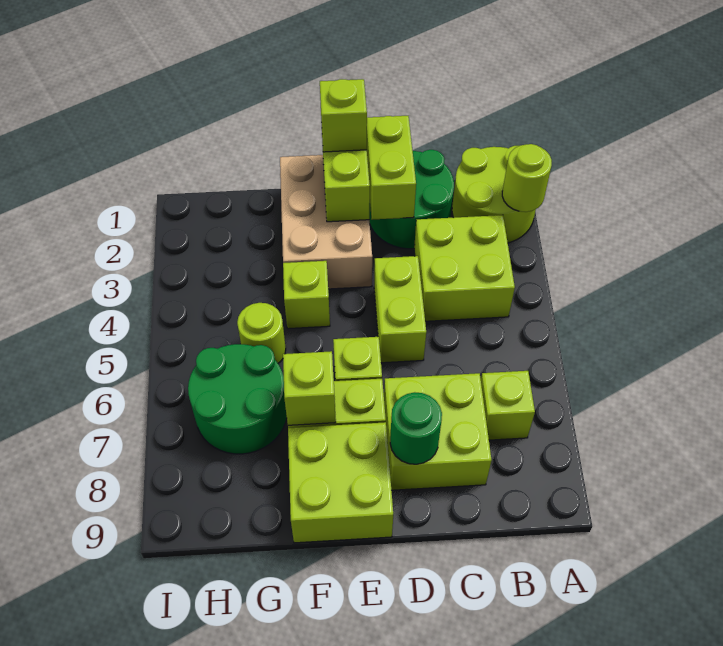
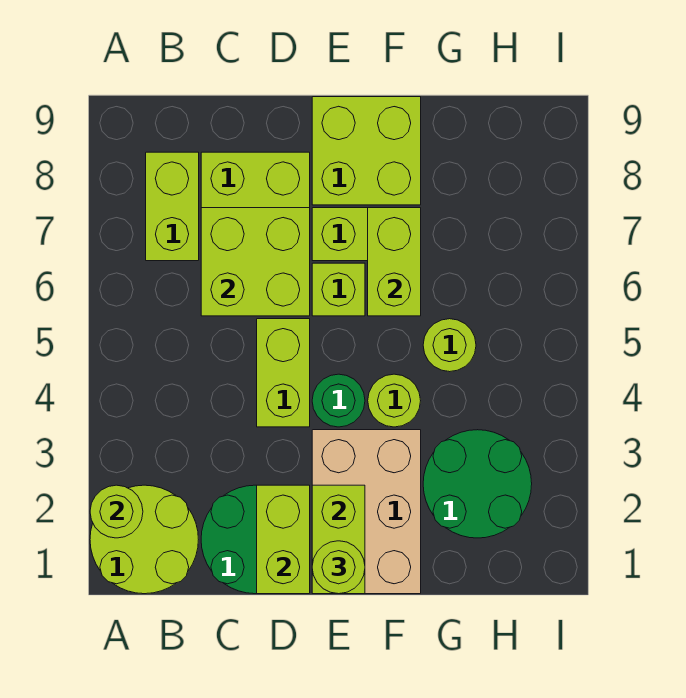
lime brick B3:C4 level 1 -> lime brick C6:D7 level 2
lime brick B7 level 1 -> lime brick B7:B8 level 1
green round brick D8 level 2 -> green round brick E4 level 1
lime brick E1 level 3 -> lime round brick E1 level 3
lime brick F4 level 1 -> lime round brick F4 level 1
lime brick F7 level 2 -> lime brick F6:F7 level 2
green round brick G6:H7 level 1 -> green round brick G2:H3 level 1

